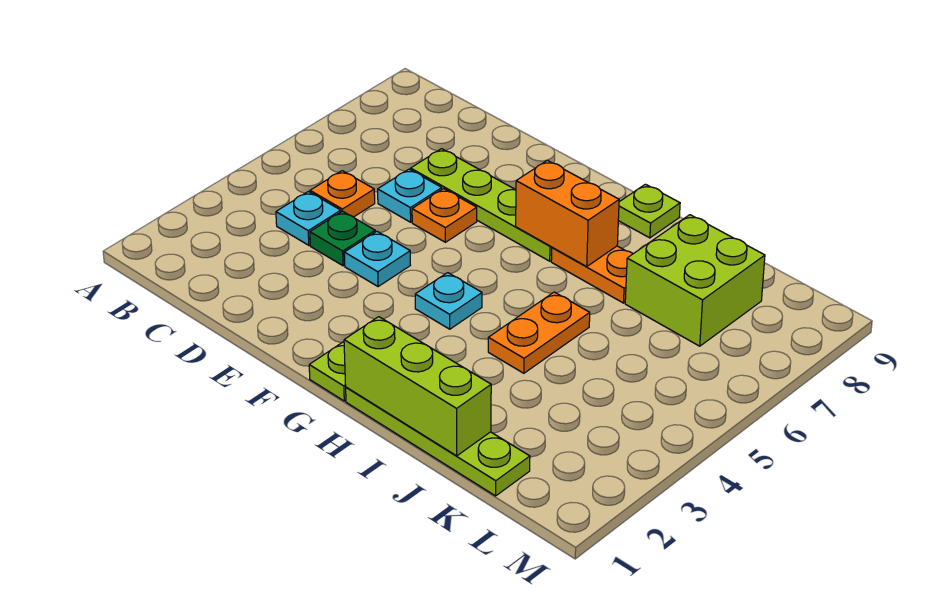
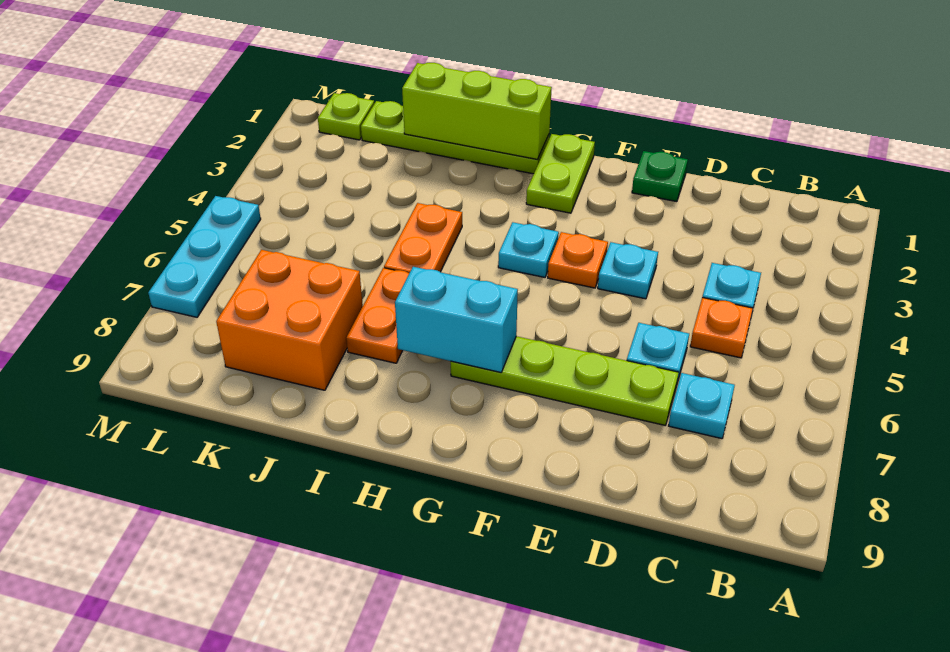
none -> cyan plate C7 level 1
green plate D4 level 1 -> green plate E1 level 1
orange plate E6 level 1 -> orange plate F4 level 1
orange brick G7:H7 level 2 -> cyan brick G7:H7 level 2
orange plate H7:I7 level 1 -> orange plate I6:I7 level 1
lime plate H9 level 1 -> lime plate L1 level 1
lime brick J7:K8 level 1 -> orange brick J7:K8 level 1
none -> cyan plate M5:M7 level 1

